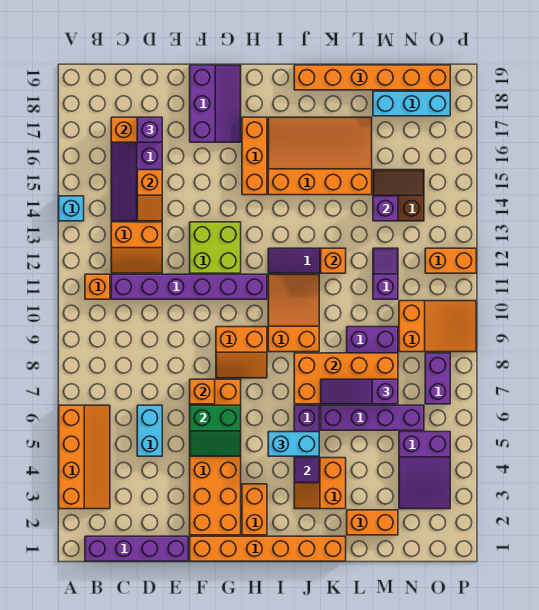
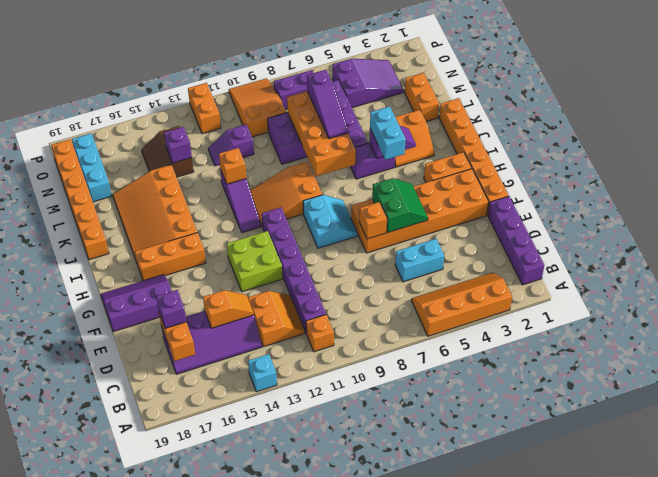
orange slope G8:H9 level 1 top 9 -> cyan slope G8:H9 level 1 top 9

